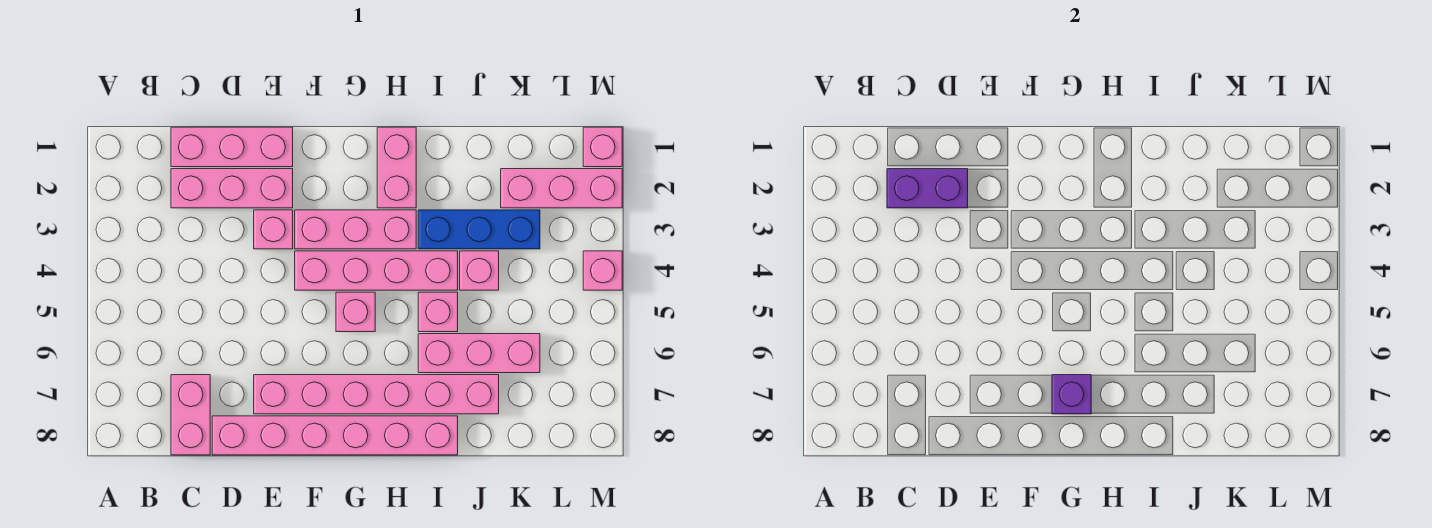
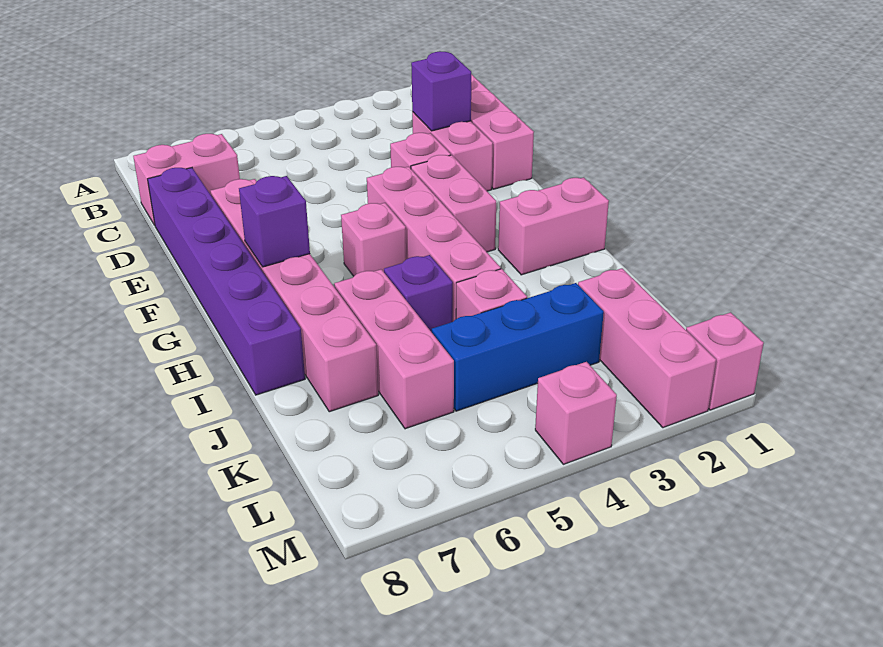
pink brick C2:E2 level 1 -> pink brick D2:E2 level 1
purple brick C2:D2 level 2 -> purple brick D2 level 2
pink brick D8:I8 level 1 -> purple brick D8:I8 level 1
pink brick F3:H3 level 1 -> pink brick F3:G3 level 1
blue brick I3:K3 level 1 -> blue brick K3:K5 level 1
pink brick I5 level 1 -> purple brick I5 level 1

